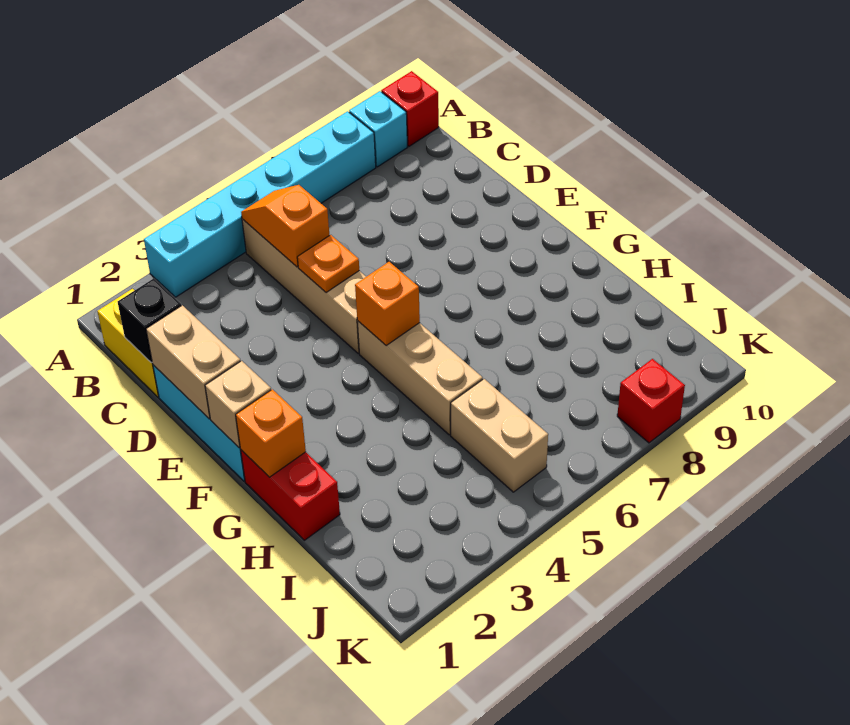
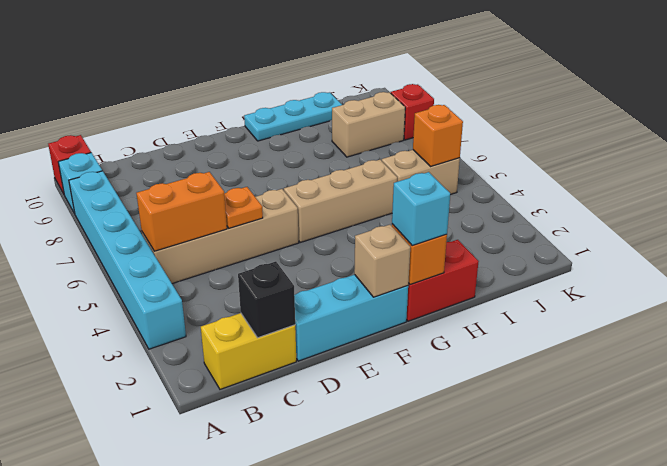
orange slope B5:C5 level 2 top C -> orange brick B5:C5 level 2
tan brick D1:E1 level 2 -> tan brick I8:J8 level 1
orange brick F5 level 2 -> orange brick J5 level 2
none -> cyan brick G1 level 3
none -> cyan plate G10:I10 level 1

